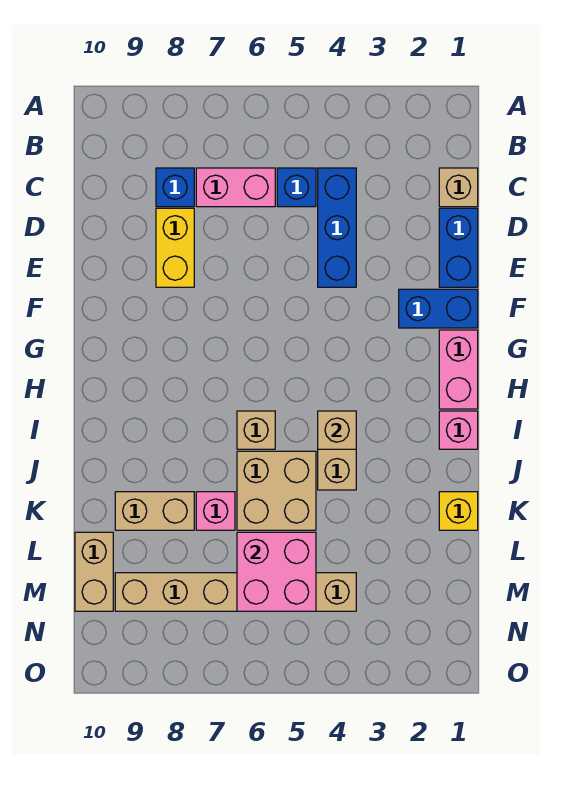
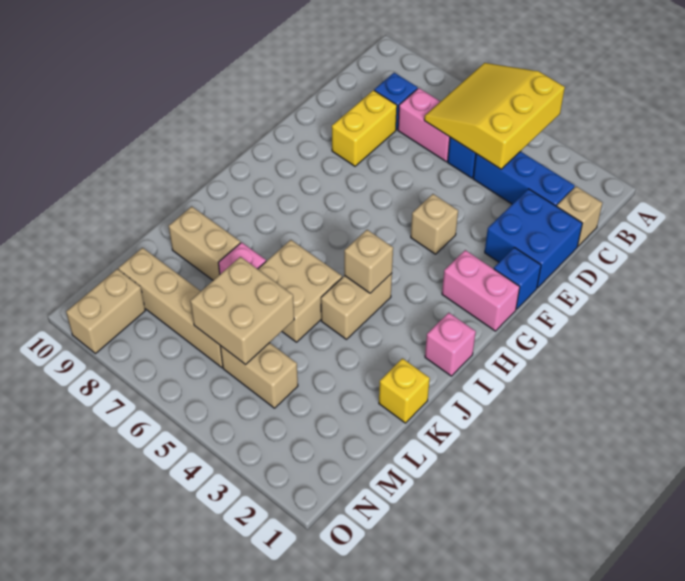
none -> yellow slope A4:C6 level 2 top 4
blue brick C4:E4 level 1 -> blue brick C2:C4 level 1
blue brick D1:E1 level 1 -> blue brick D1:E2 level 1
blue brick F1:F2 level 1 -> blue brick F1 level 1
pink brick G1:H1 level 1 -> pink brick G1:G2 level 1
tan brick I6 level 1 -> tan brick F4 level 1
pink brick L5:M6 level 2 -> tan brick L5:M6 level 2
tan brick L10:M10 level 1 -> tan brick N9:O9 level 1

